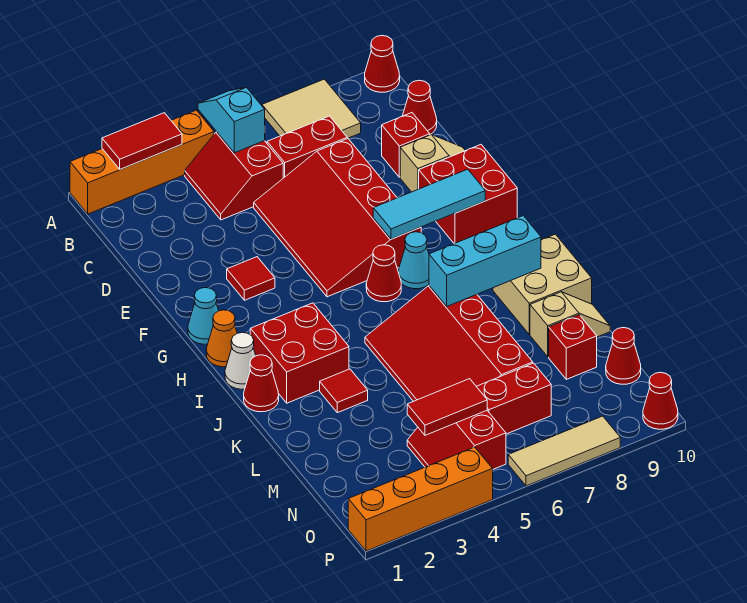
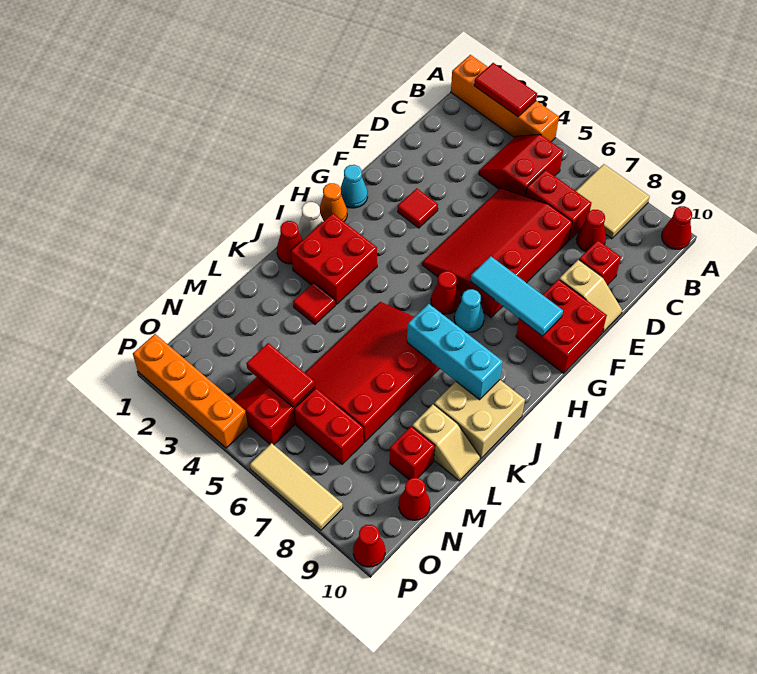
cyan slope A5:B5 level 2 top B -> none
red cone C10 level 1 -> red cone C8 level 1

